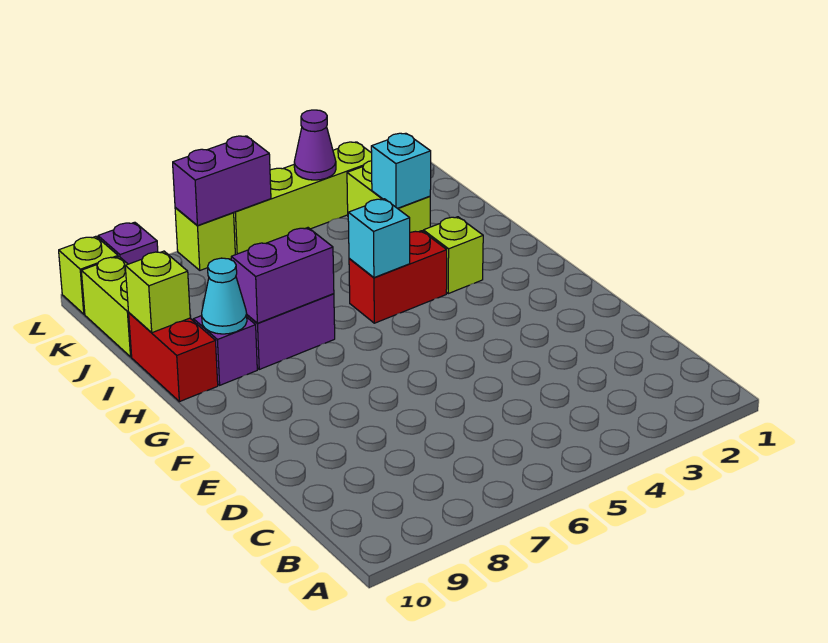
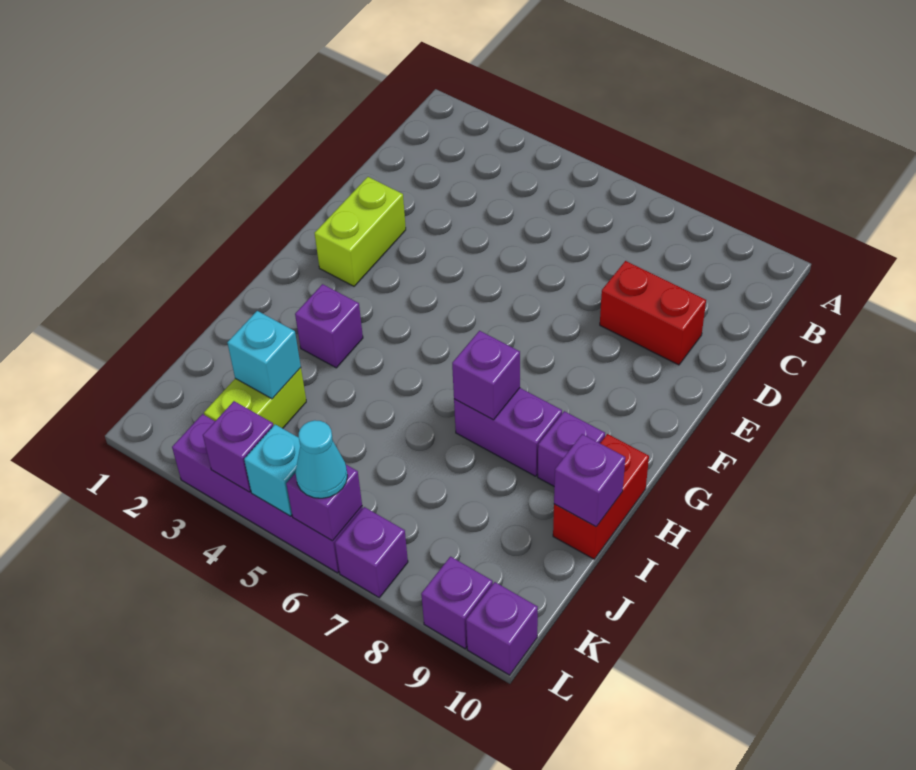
lime brick H3 level 1 -> purple brick H3 level 1
red brick H4:H5 level 1 -> red brick D8:D9 level 1
cyan brick H5 level 2 -> cyan brick L5 level 2
purple brick H7:H8 level 2 -> purple brick H7 level 2
cyan cone H9 level 2 -> cyan cone L6 level 3
lime brick I10 level 2 -> purple brick I10 level 2
lime brick J10:K10 level 1 -> lime brick E2:F2 level 1
lime brick L3:L6 level 1 -> purple brick L3:L6 level 1
purple cone L4 level 2 -> purple brick L4 level 2
purple brick L6:L7 level 2 -> purple brick L6 level 2
lime brick L7 level 1 -> purple brick L7 level 1
lime brick L10 level 1 -> purple brick L10 level 1

